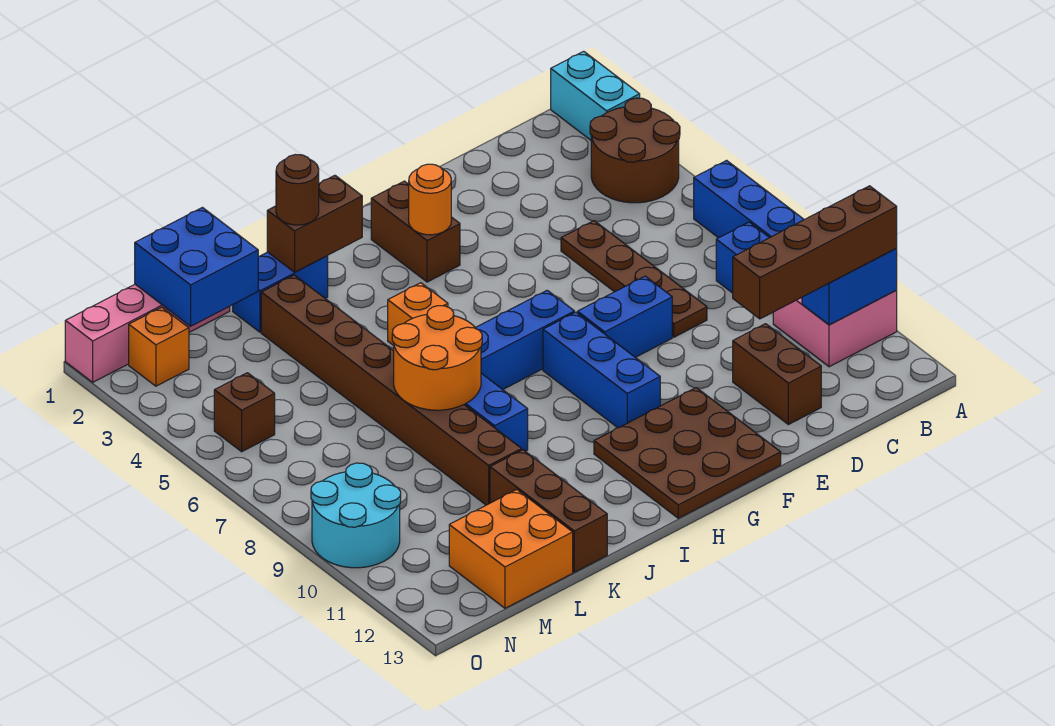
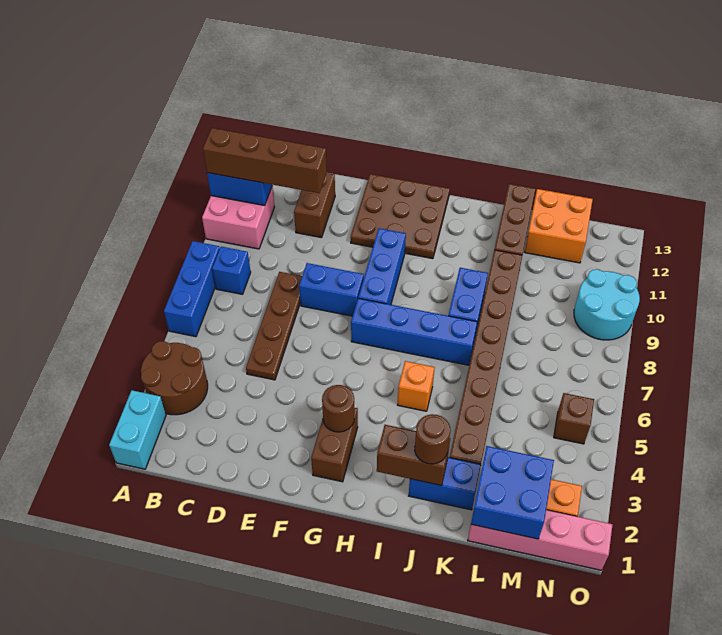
orange round brick G3 level 2 -> brown round brick G3 level 2
orange round brick J7:K8 level 2 -> none

